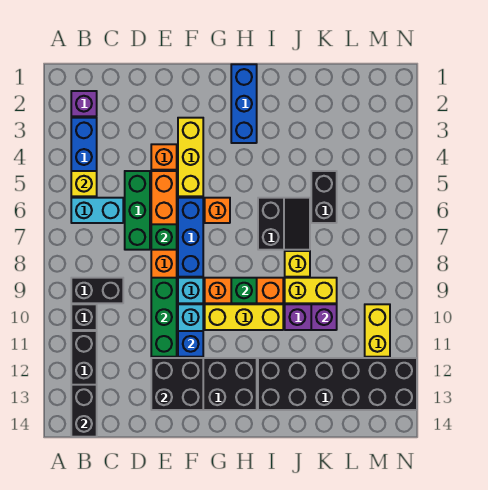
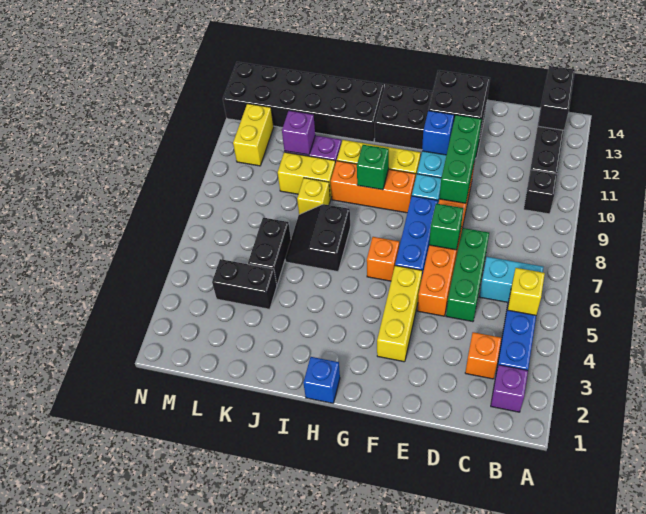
black brick B9:C9 level 1 -> black brick K4:L4 level 1
orange brick E4 level 1 -> orange brick C3 level 1
blue brick H1:H3 level 1 -> blue brick H1 level 1

